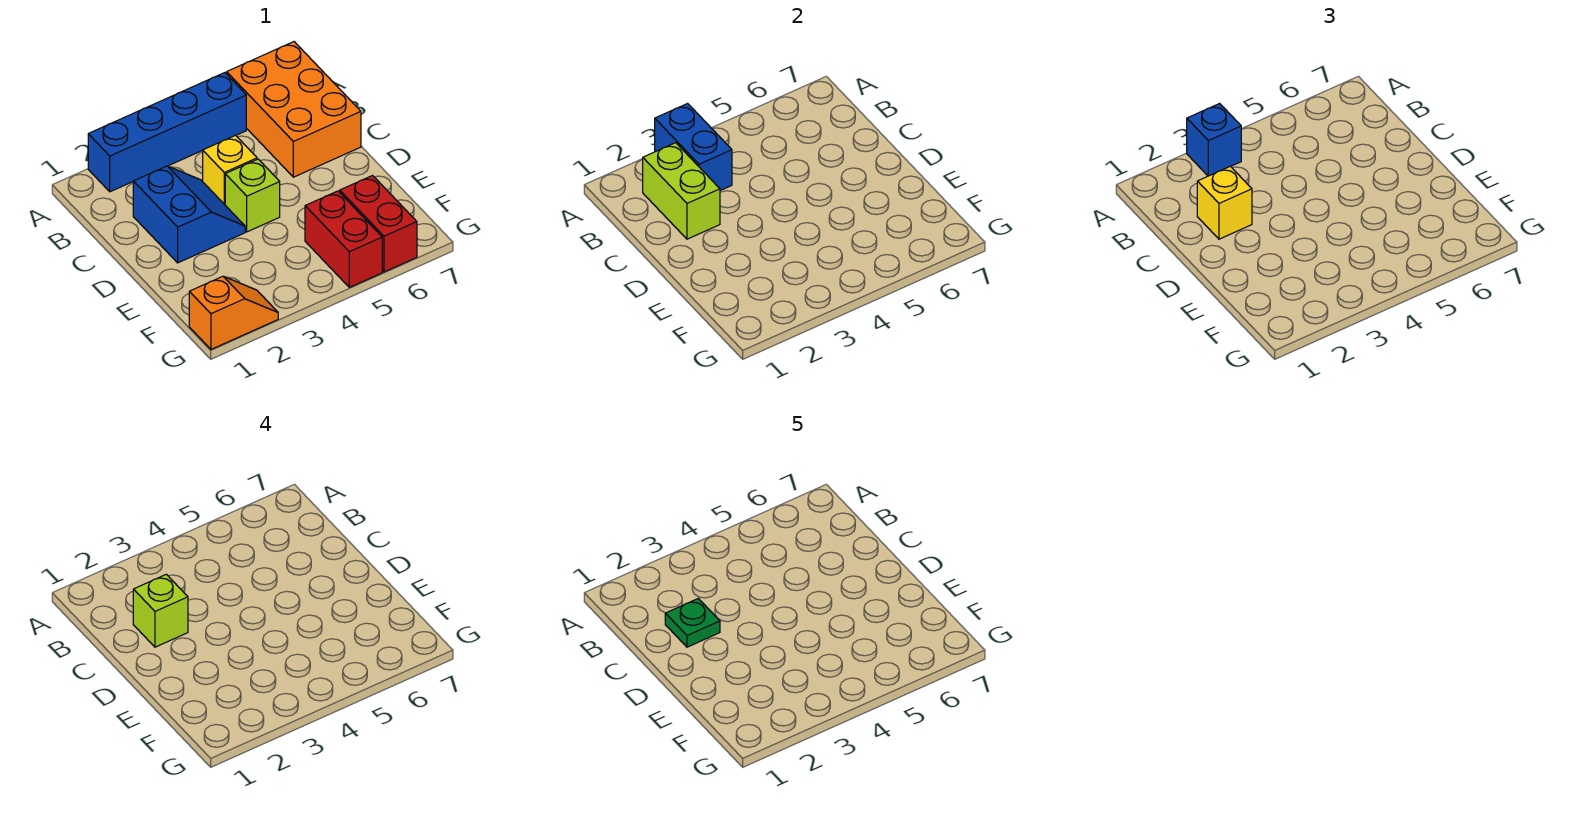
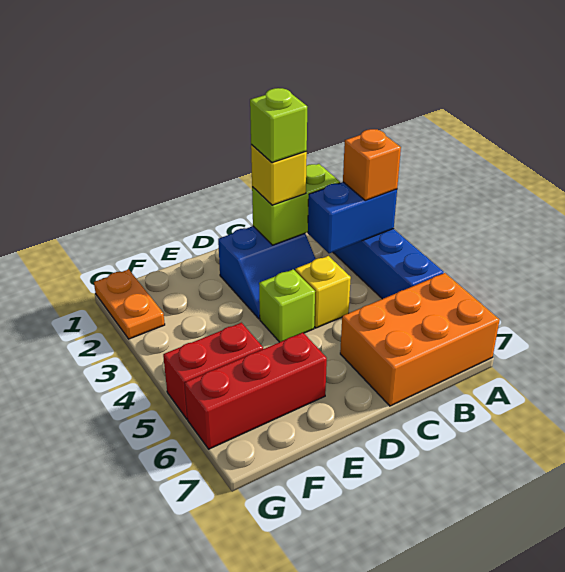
blue brick A3 level 3 -> orange brick A3 level 3
green plate C2 level 5 -> none
red brick F6:G6 level 1 -> red brick E6:G6 level 1
orange slope G1:G2 level 1 top 1 -> orange plate G1:G2 level 1

